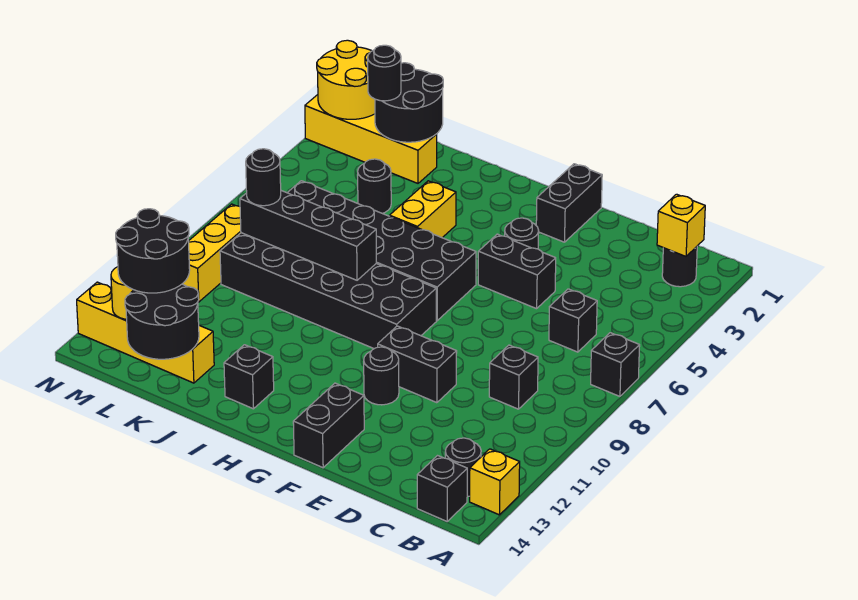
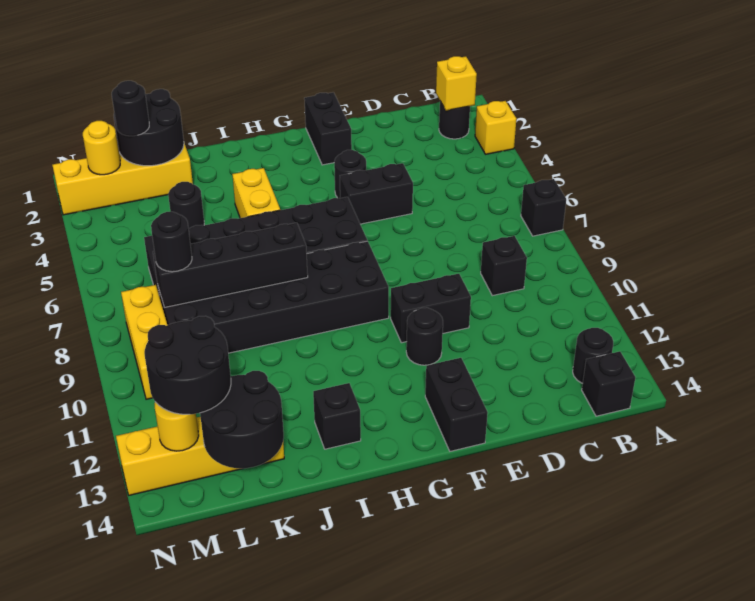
yellow brick A13 level 1 -> yellow brick A3 level 1
black brick C6 level 1 -> none
yellow round brick M1:N2 level 2 -> yellow round brick M2 level 2

